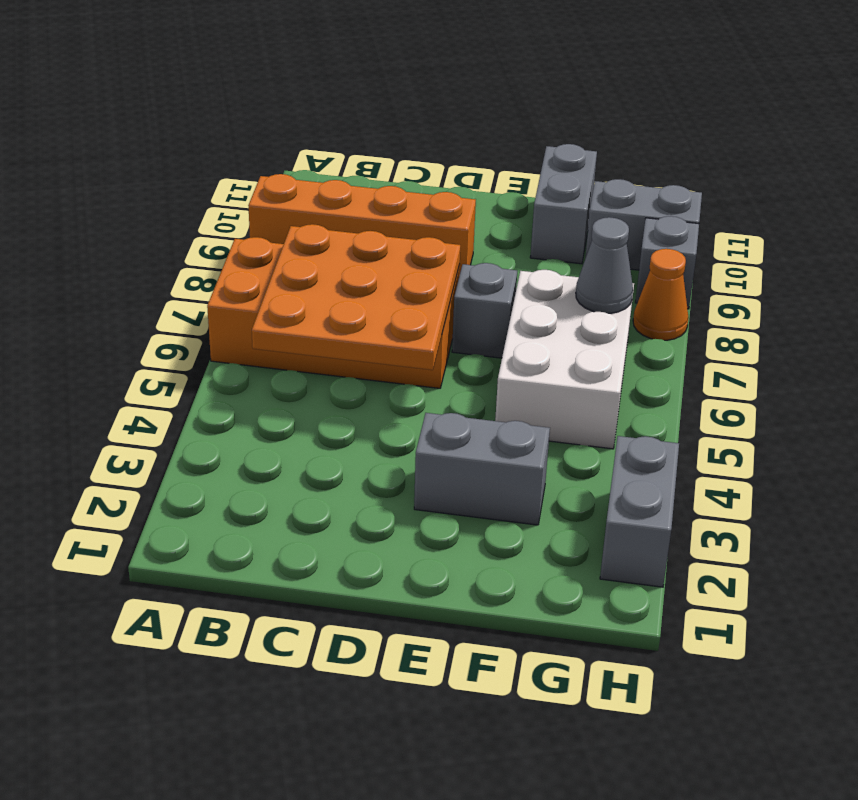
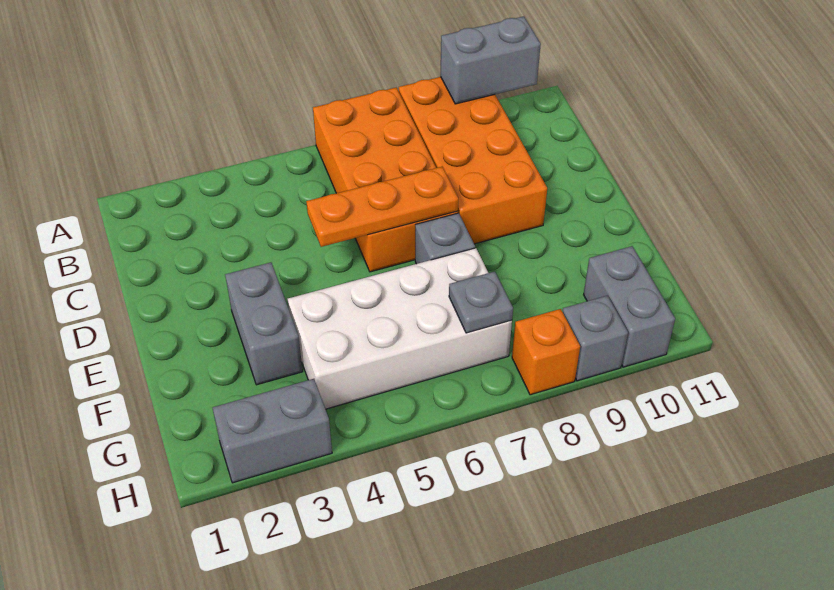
orange brick A9:D9 level 1 -> orange brick A8:D9 level 1
orange plate B5:D7 level 2 -> orange plate D5:D7 level 2
white brick F5:G7 level 1 -> white brick F4:G7 level 1
grey brick F10:F11 level 1 -> grey brick A9:A10 level 2
grey cone G7 level 2 -> grey plate G7 level 2
orange cone H8 level 1 -> orange brick H8 level 1

